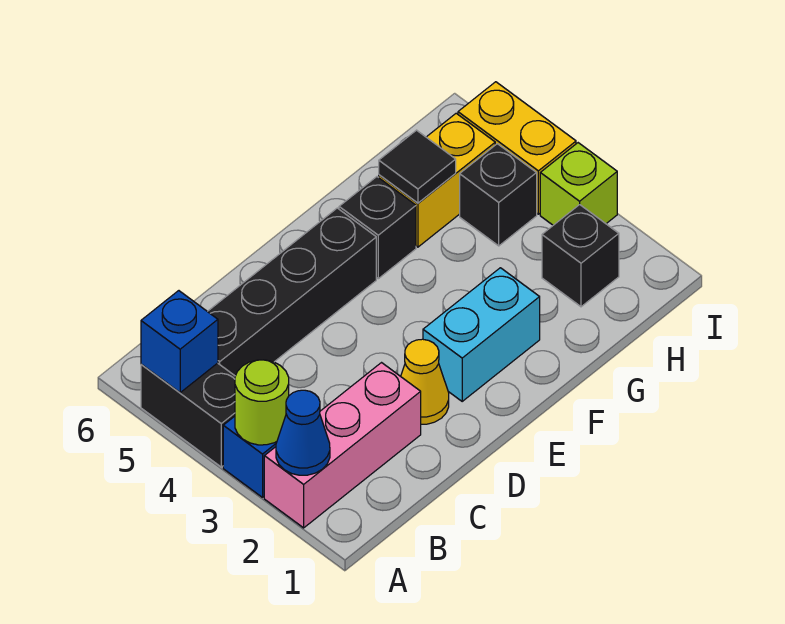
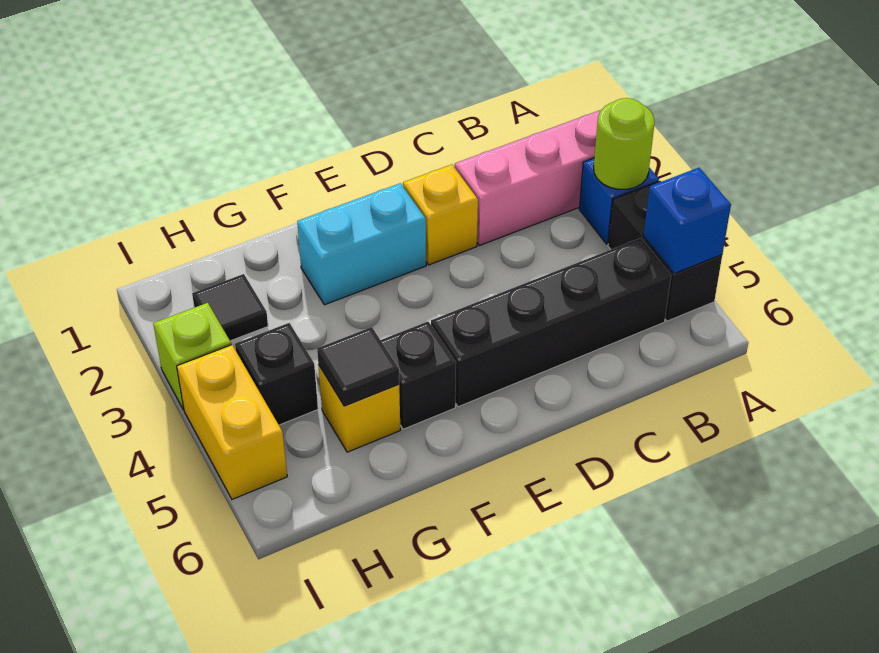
blue cone A2 level 2 -> none
yellow cone D2 level 1 -> yellow brick D2 level 1
yellow brick G5:H5 level 1 -> yellow brick G5 level 1
black brick H2 level 1 -> black tile H2 level 1

